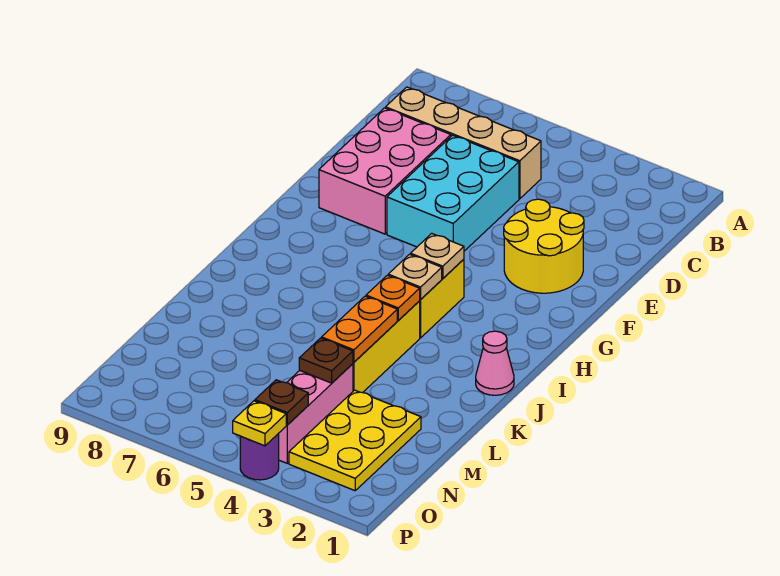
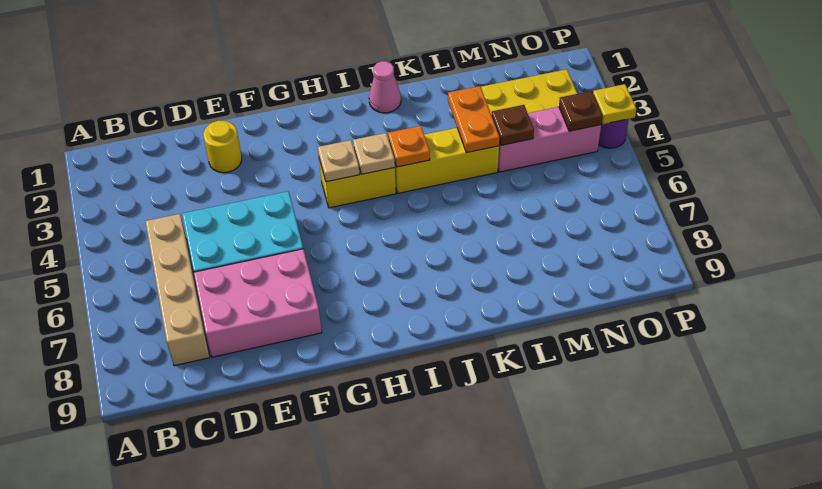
yellow round brick E2:F3 level 1 -> yellow round brick E2 level 1
orange plate K4:L4 level 2 -> orange plate L3:L4 level 2

